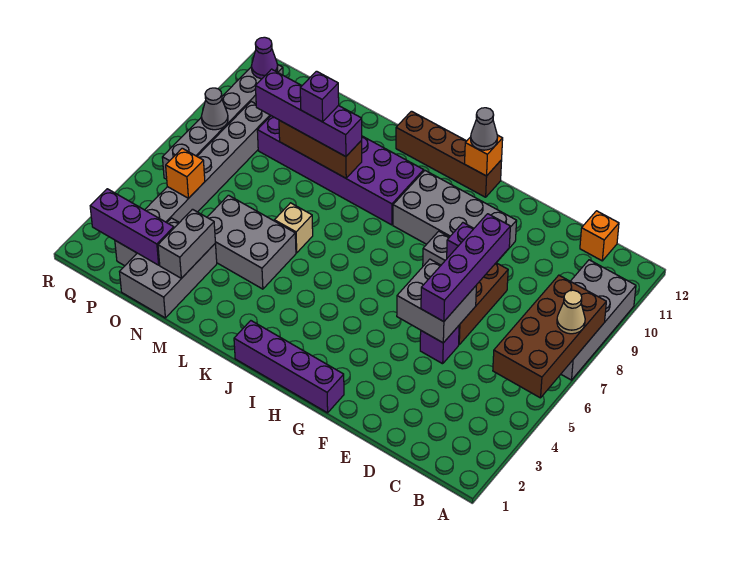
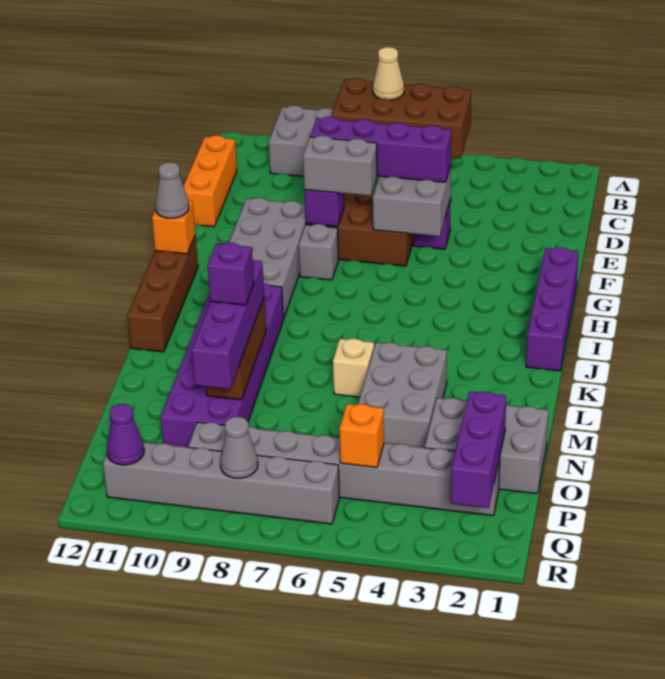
orange brick C12 level 1 -> orange brick C12:E12 level 1
grey brick N2:N3 level 2 -> grey brick F7:F8 level 3

